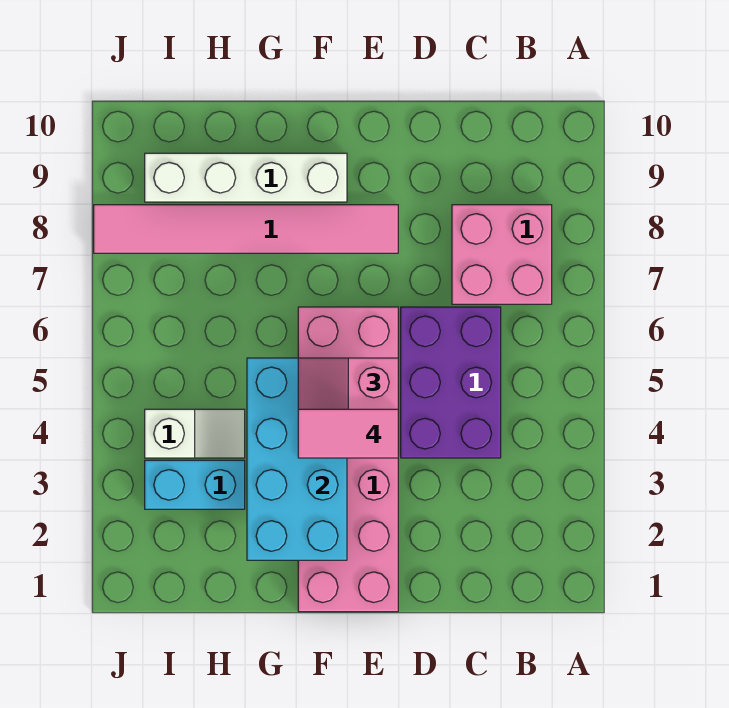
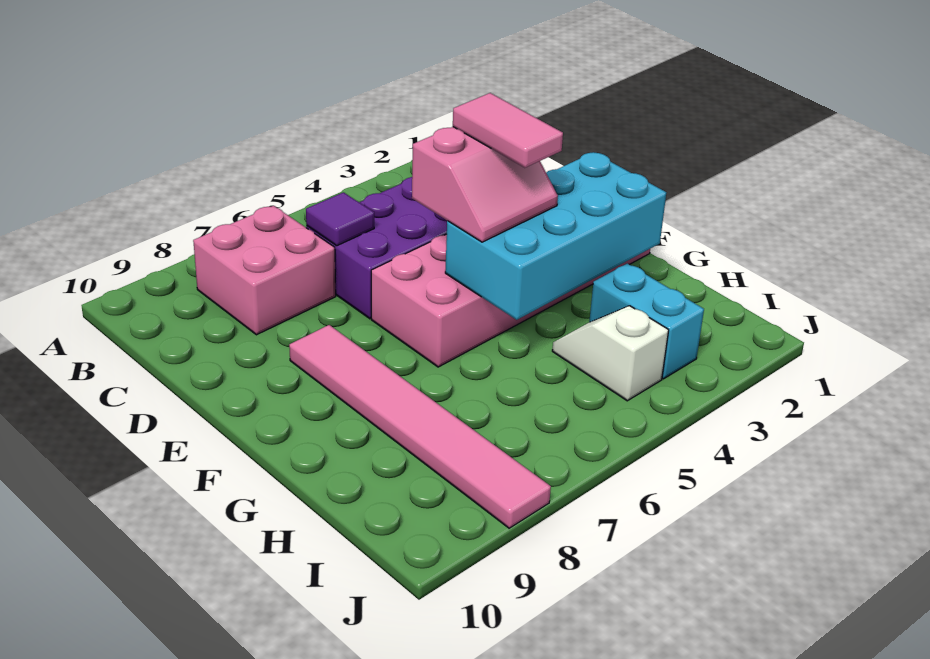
none -> purple tile C6 level 2
white brick F9:I9 level 1 -> none

